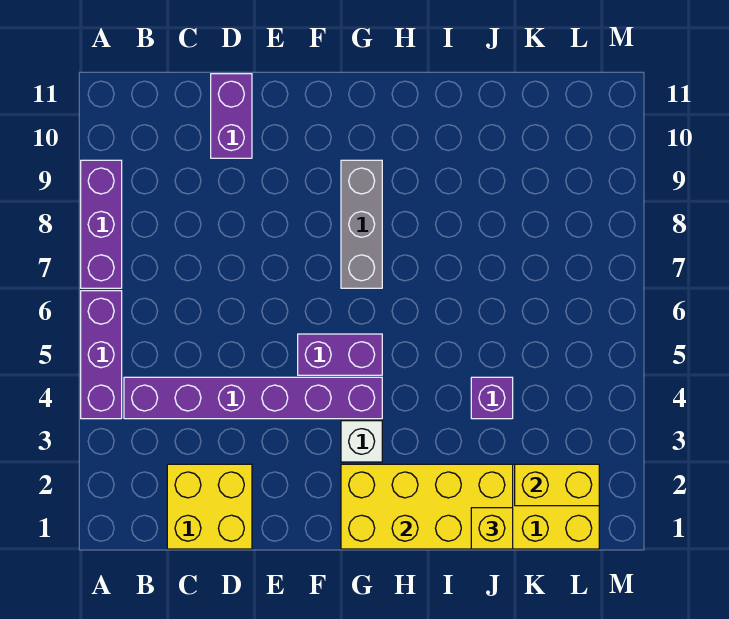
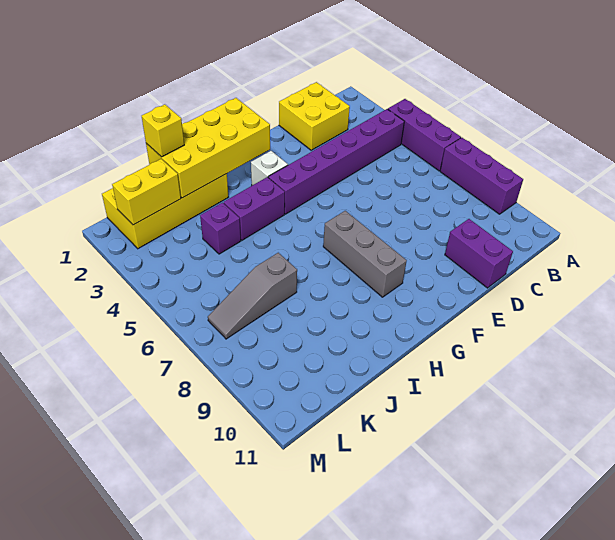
purple brick F5:G5 level 1 -> purple brick H4:I4 level 1
none -> grey slope J7:L7 level 1 top J

